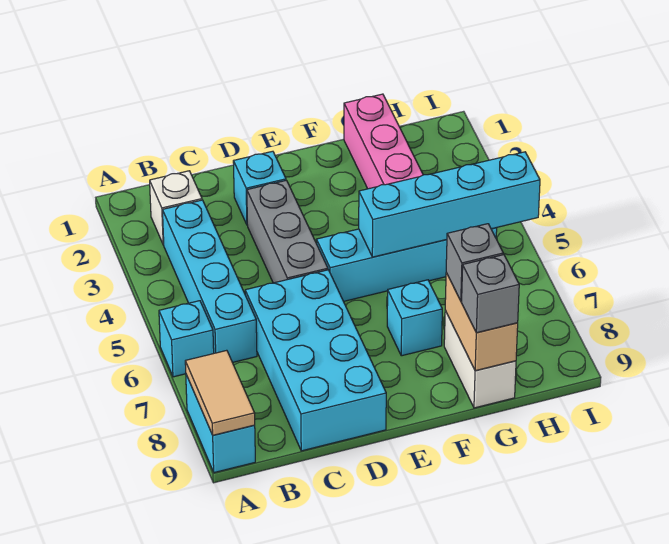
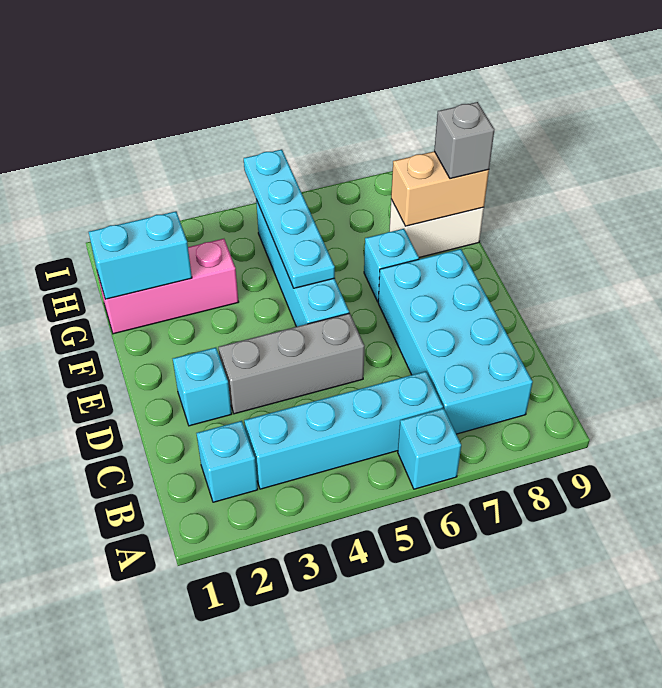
cyan brick A8:A9 level 1 -> cyan brick G1:G2 level 2
tan tile A8:A9 level 2 -> none
white brick B2 level 1 -> cyan brick B2 level 1
cyan brick C6:D9 level 1 -> cyan brick B7:E8 level 1
cyan brick F5:I5 level 2 -> cyan plate F5:I5 level 2
grey brick G8 level 3 -> none

